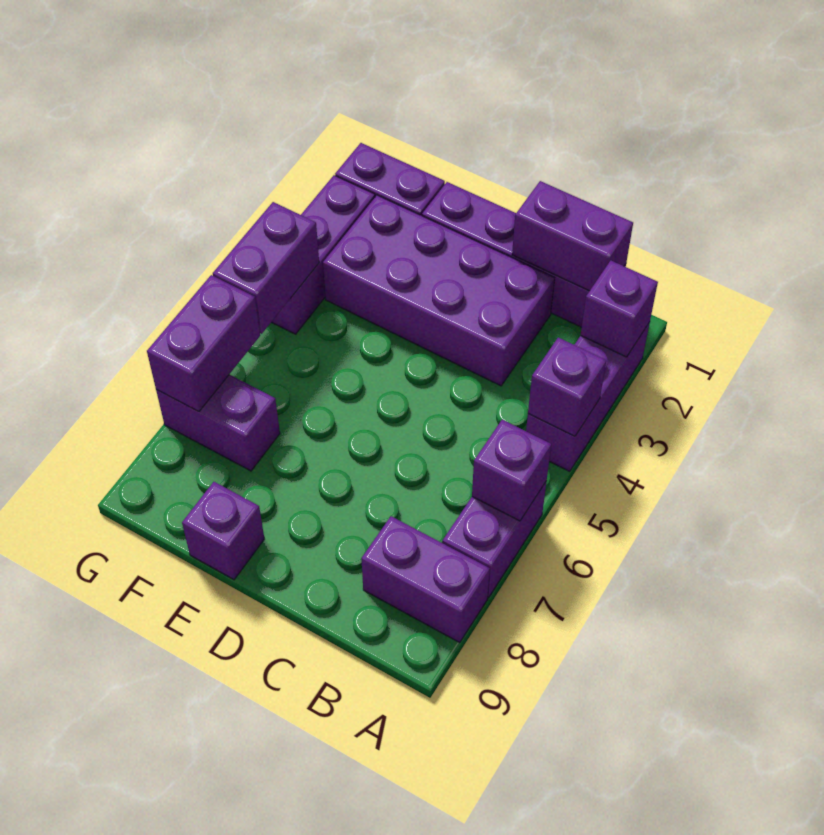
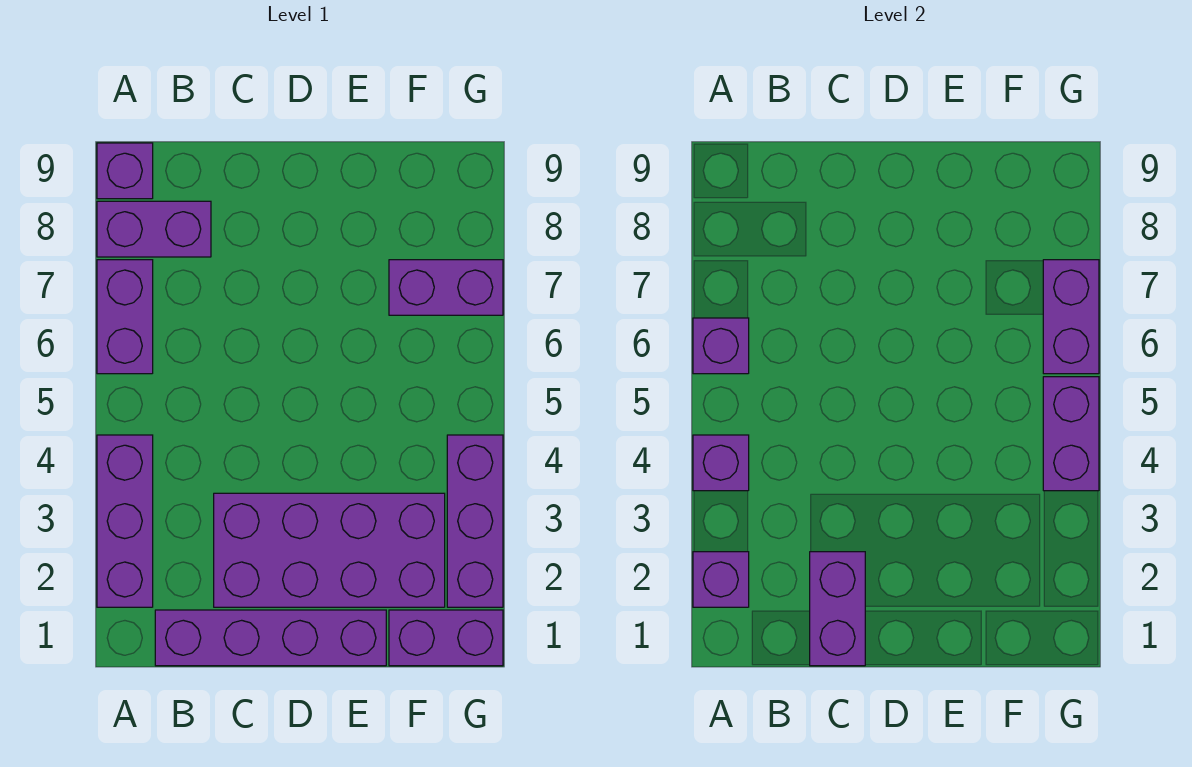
purple brick B1:C1 level 2 -> purple brick C1:C2 level 2
purple brick E9 level 1 -> purple brick A9 level 1

